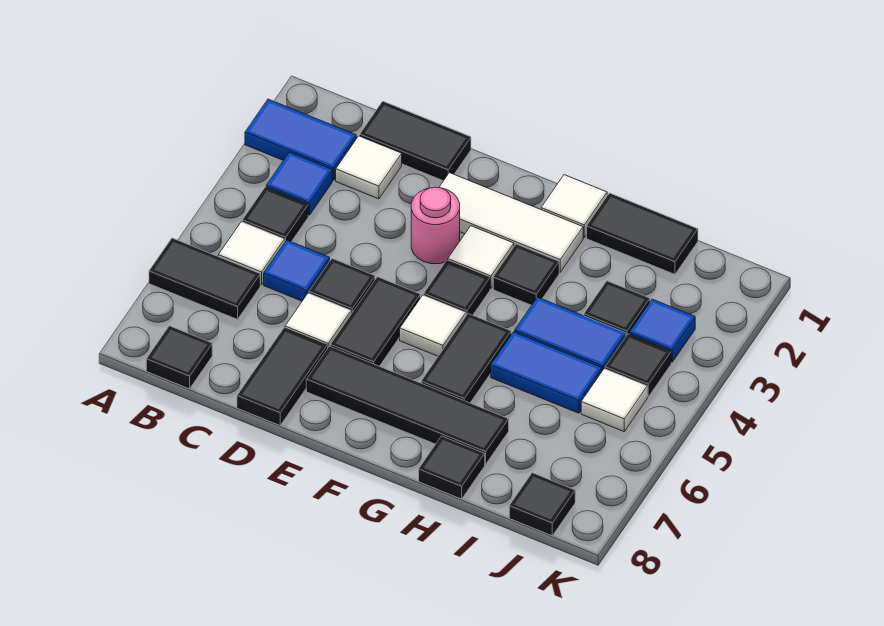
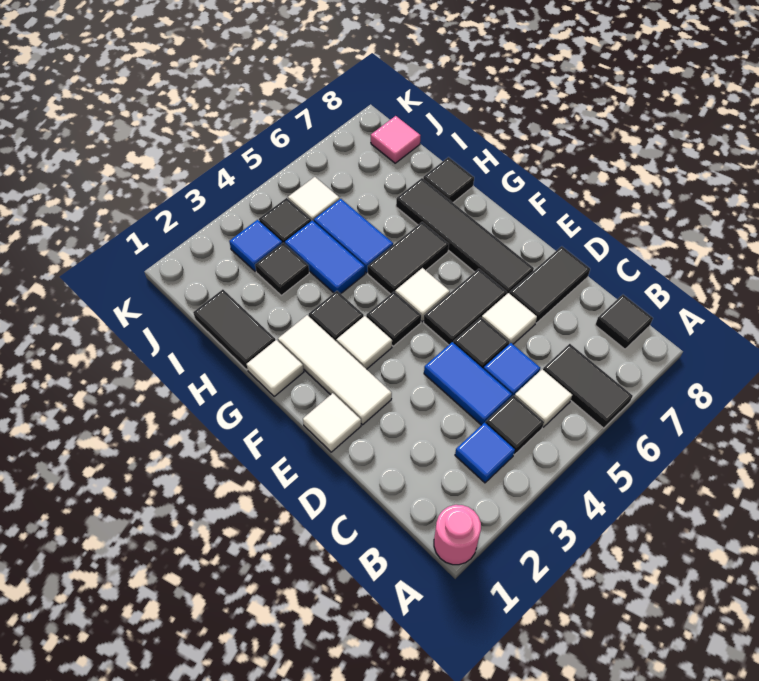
blue tile A2:B2 level 1 -> blue tile C4:D4 level 1
black tile C1:D1 level 1 -> none
white tile C2 level 1 -> white tile E1 level 1
pink round brick E3 level 1 -> pink round brick A1 level 1
black tile J8 level 1 -> pink tile J8 level 1

